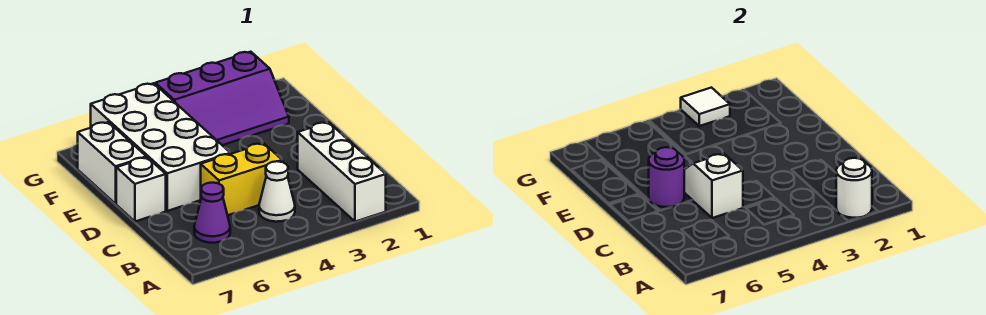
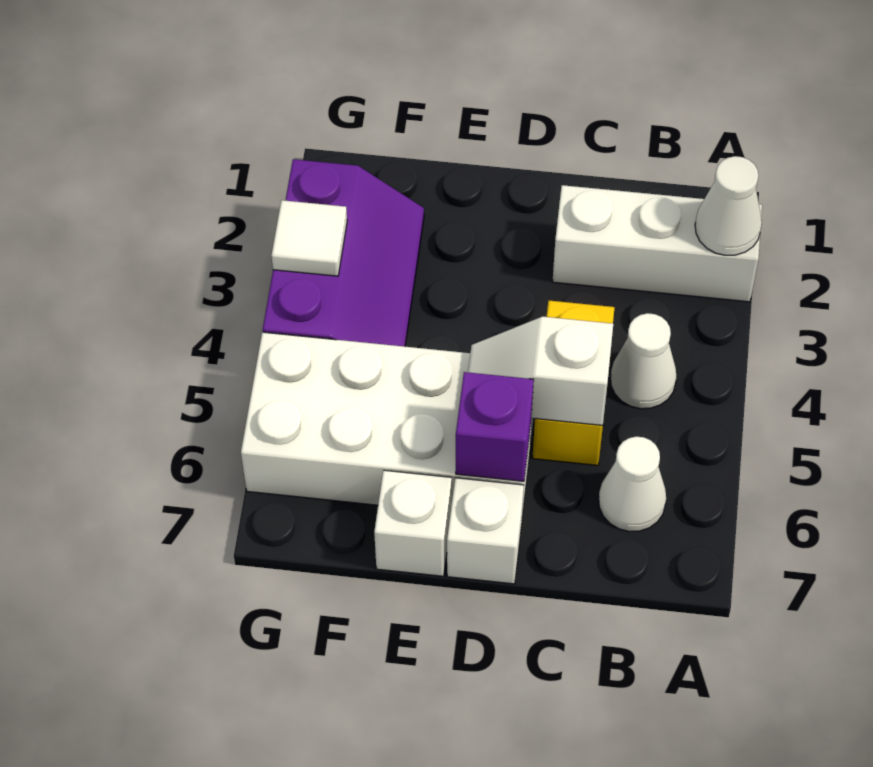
white round brick A2 level 2 -> white cone A2 level 2
purple cone B6 level 1 -> white cone B6 level 1
purple round brick D6 level 2 -> purple brick D6 level 2
white brick E7:F7 level 1 -> white brick E7 level 1

